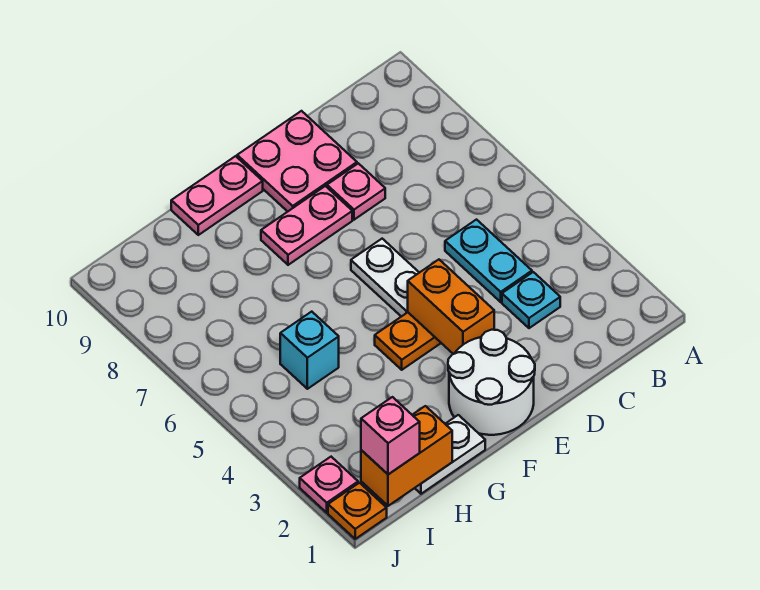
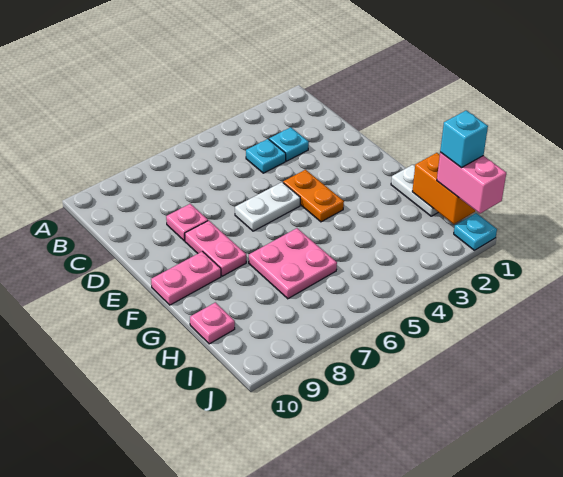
cyan plate C4:C5 level 1 -> cyan plate C4 level 1
pink plate D9:E10 level 1 -> pink plate G6:H7 level 1
white round brick E1:F2 level 1 -> none
orange brick E3:E4 level 2 -> none
pink plate F10:G10 level 1 -> pink plate F9:F10 level 1
cyan brick H5 level 1 -> cyan brick I1 level 4
pink brick I1 level 3 -> pink brick I1:J1 level 3
orange plate J1 level 1 -> cyan plate J1 level 1
pink plate J2 level 1 -> pink plate H10 level 1

